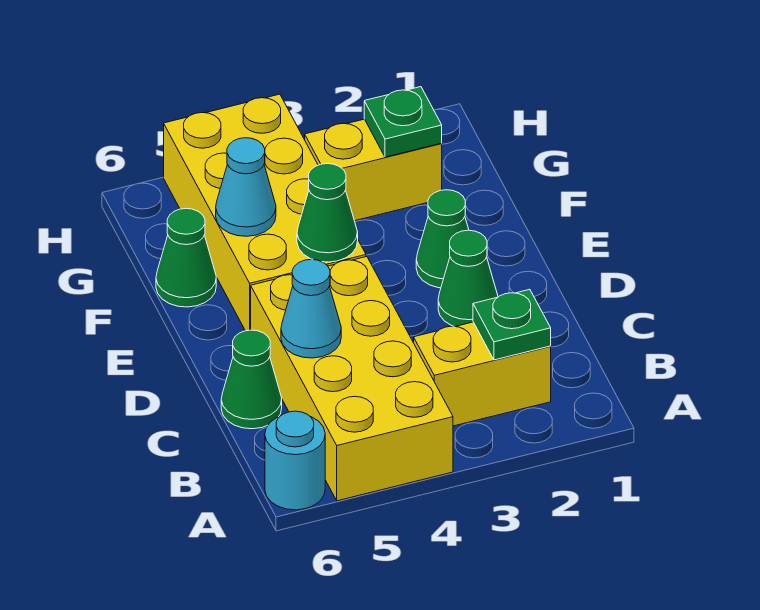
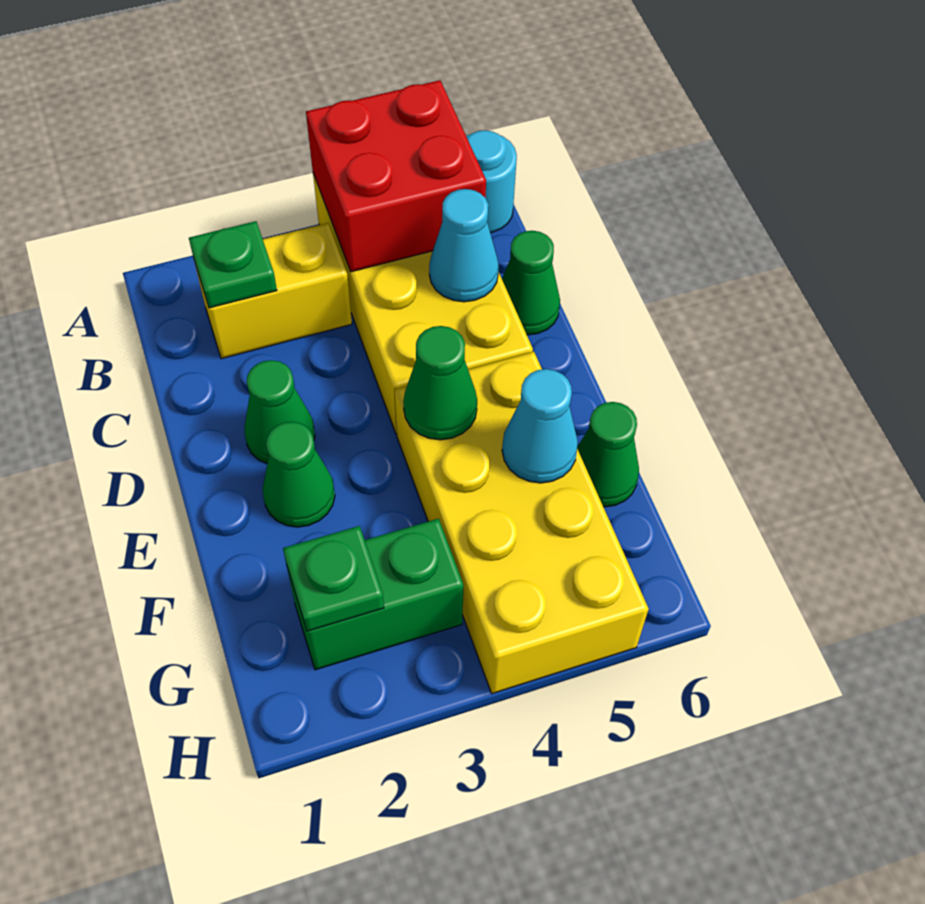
none -> red brick A4:B5 level 2
yellow brick G2:G3 level 1 -> green brick G2:G3 level 1

